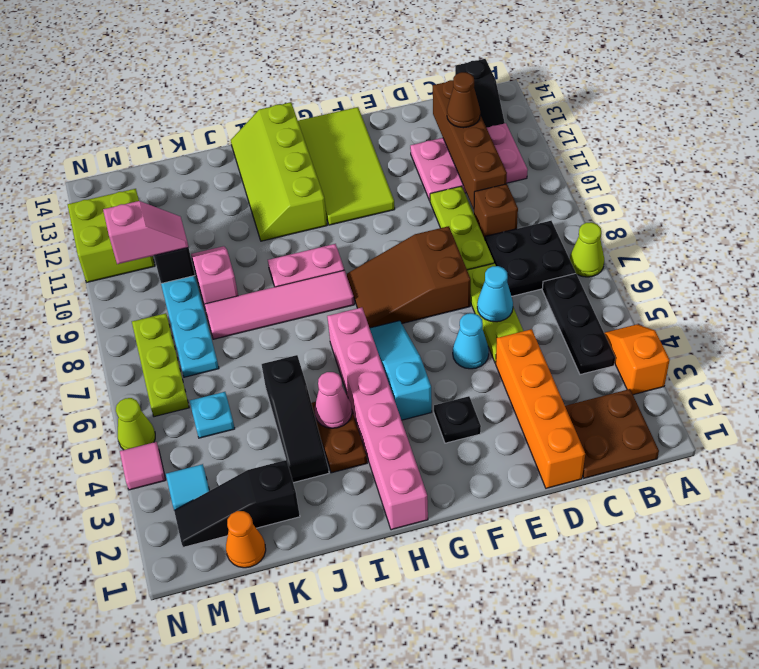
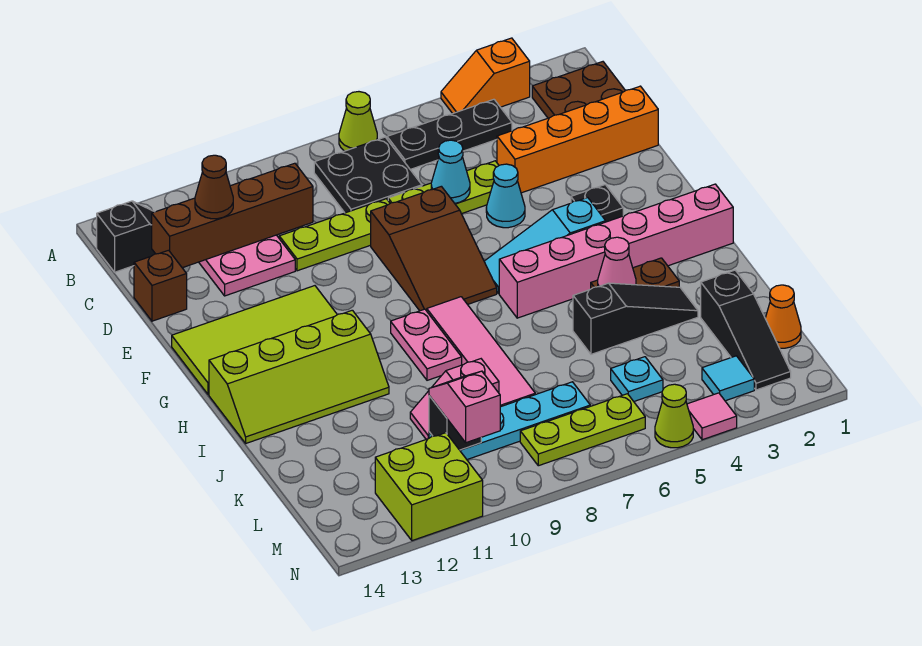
brown brick C9 level 1 -> brown brick D14 level 1

